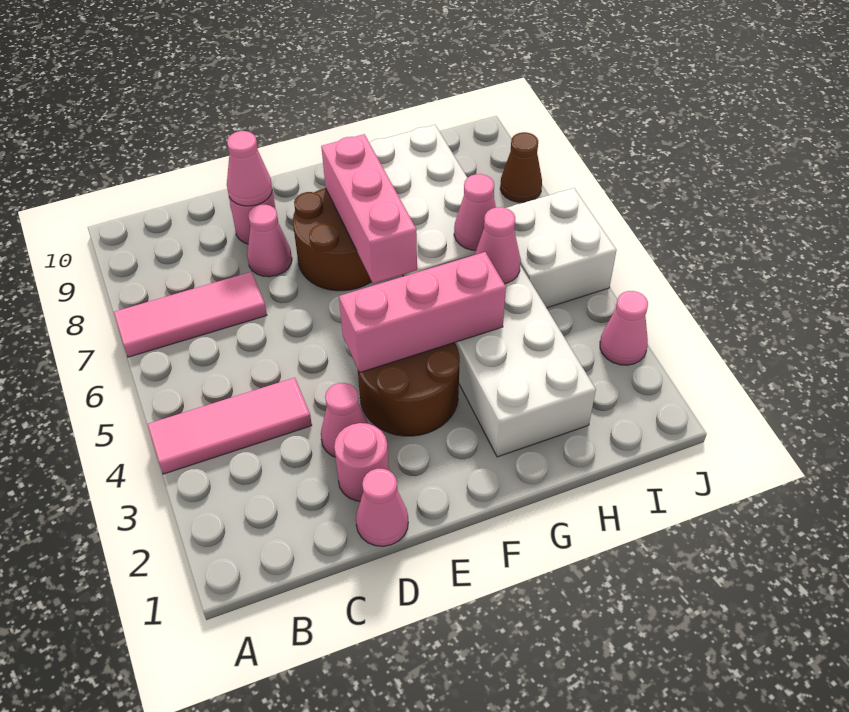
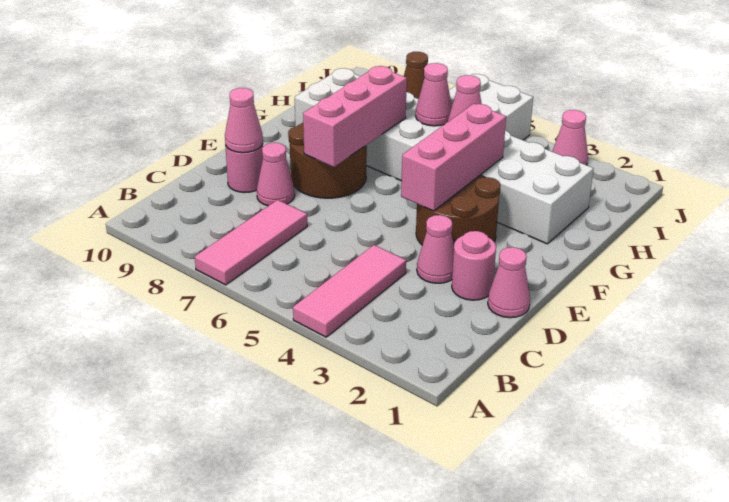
pink brick F6:F8 level 2 -> pink brick E7:G7 level 2

